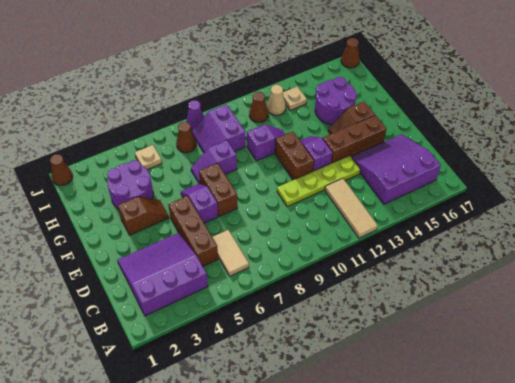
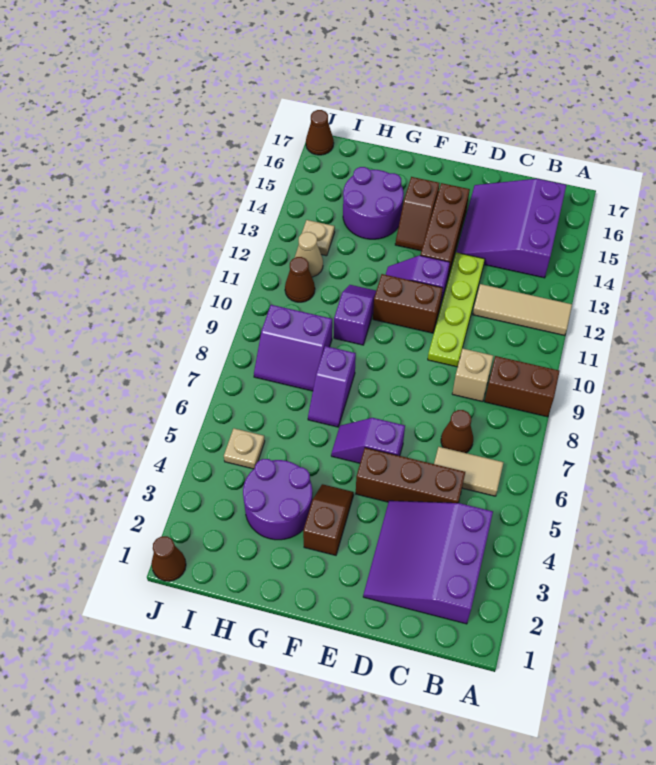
none -> tan brick C9 level 1
brown brick E7:F7 level 1 -> brown brick A9:B9 level 1
brown cone I7 level 1 -> brown cone C7 level 1
purple cone J8 level 1 -> none

